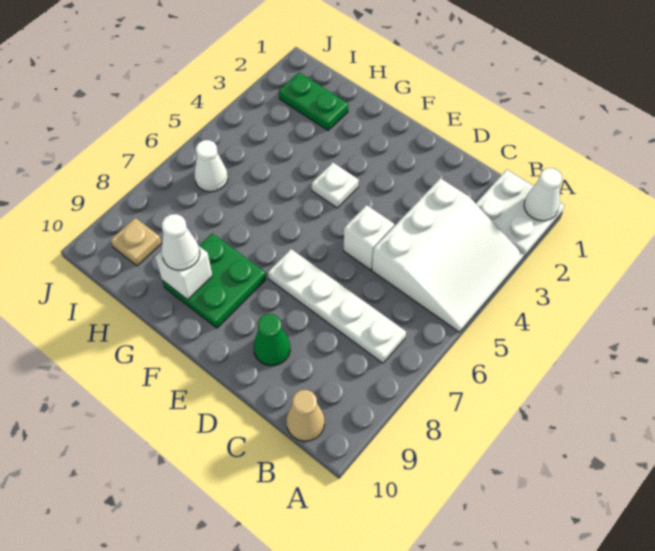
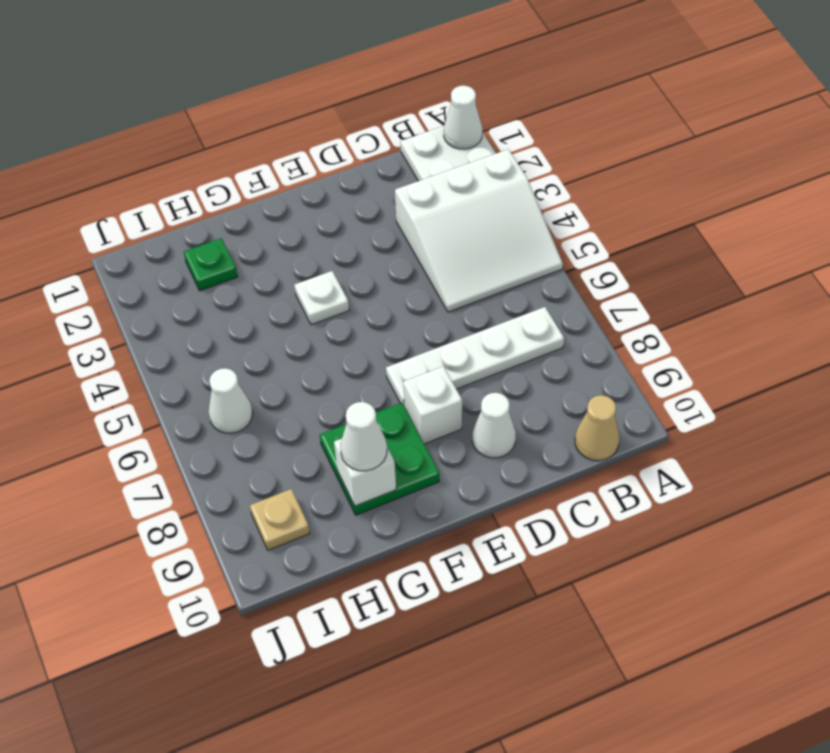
white slope A3:C5 level 1 top C -> white slope A3:C5 level 1 top 3
white brick D5 level 1 -> white brick E8 level 1
green cone D9 level 1 -> white cone D9 level 1
green plate H2:I2 level 1 -> green plate H2 level 1

